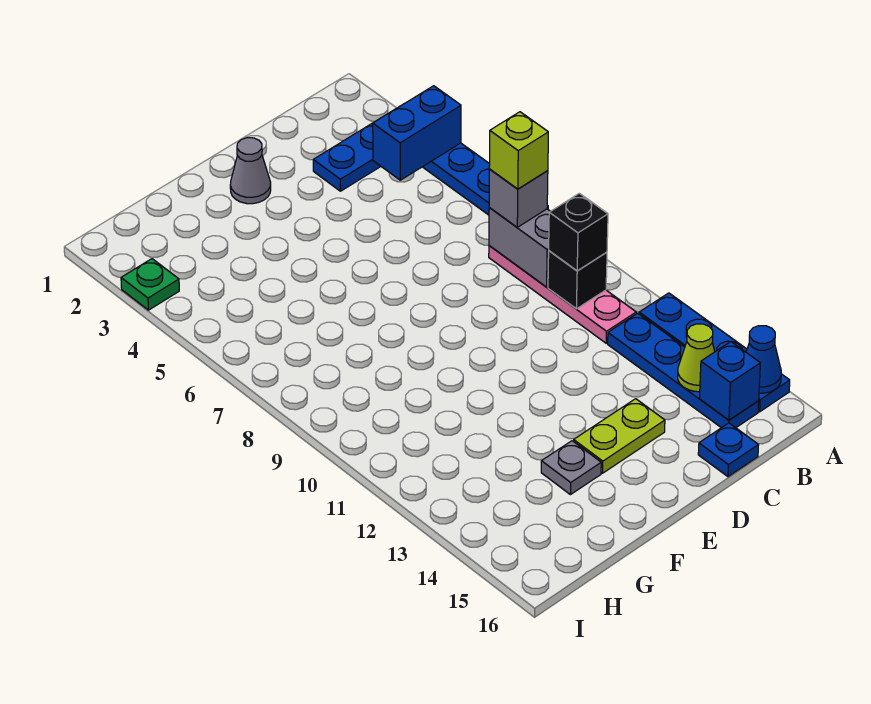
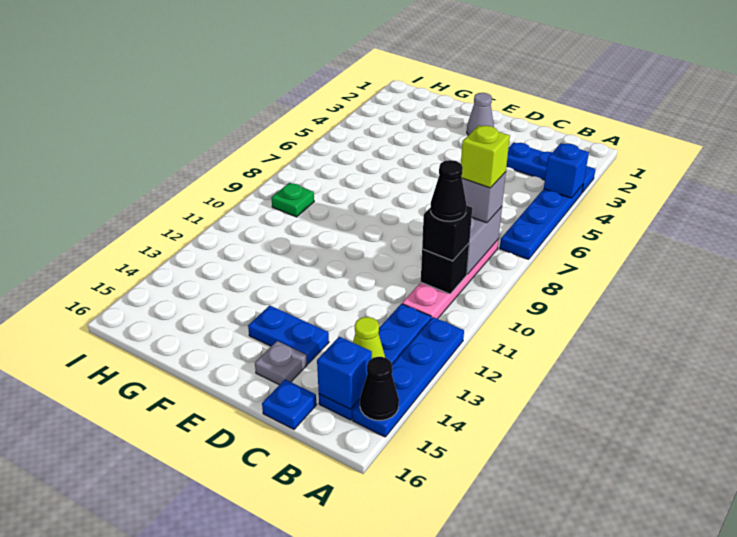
blue brick A4:B4 level 2 -> blue brick A4 level 2
blue cone A15 level 2 -> black cone A15 level 2
none -> black cone B10 level 4
lime plate D14:E14 level 1 -> blue plate D14:E14 level 1
grey plate F14 level 1 -> grey plate D15 level 1
green plate I3 level 1 -> green plate H9 level 1

